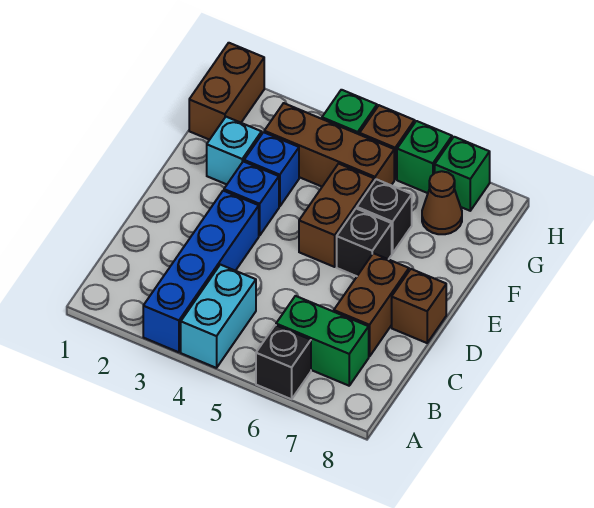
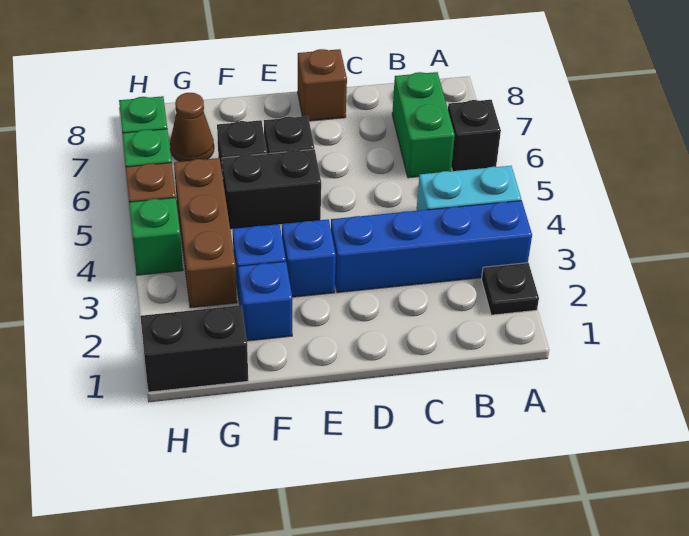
none -> black plate A2 level 1
brown brick C7:D7 level 1 -> none
brown brick E5:F5 level 1 -> black brick E5:F5 level 1
cyan brick F2 level 1 -> blue brick F2 level 1
brown brick G1:H1 level 1 -> black brick G1:H1 level 1

